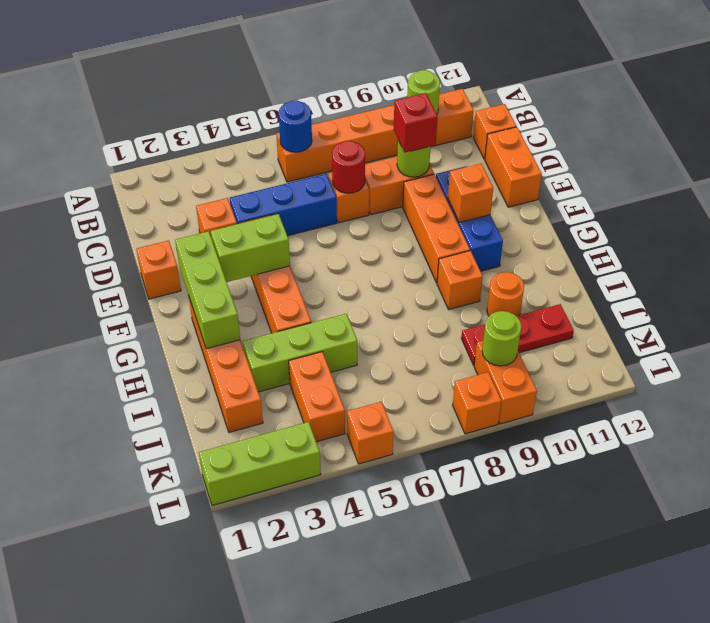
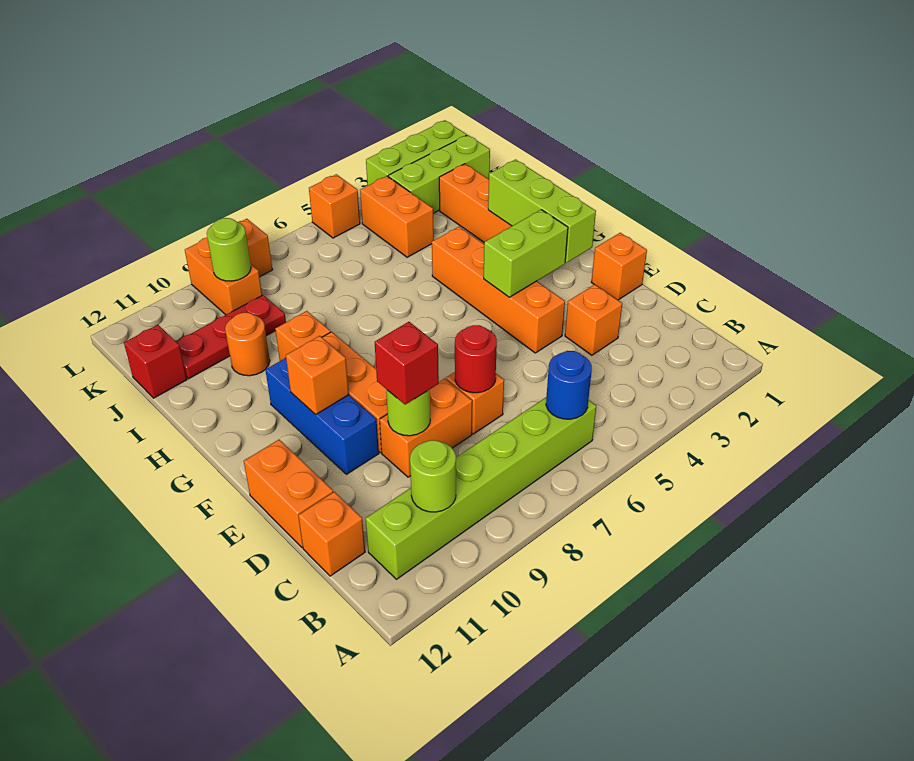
orange brick B6:B11 level 1 -> lime brick B6:B11 level 1
blue brick D4:D6 level 1 -> none
lime brick I3:I5 level 1 -> lime brick K1:K3 level 1
none -> red brick J12 level 1

